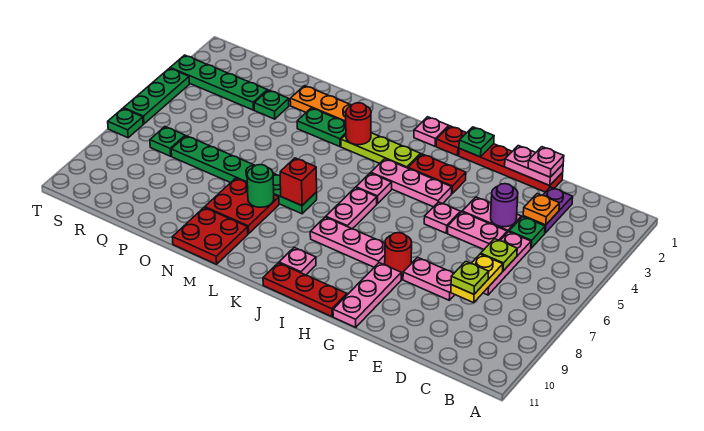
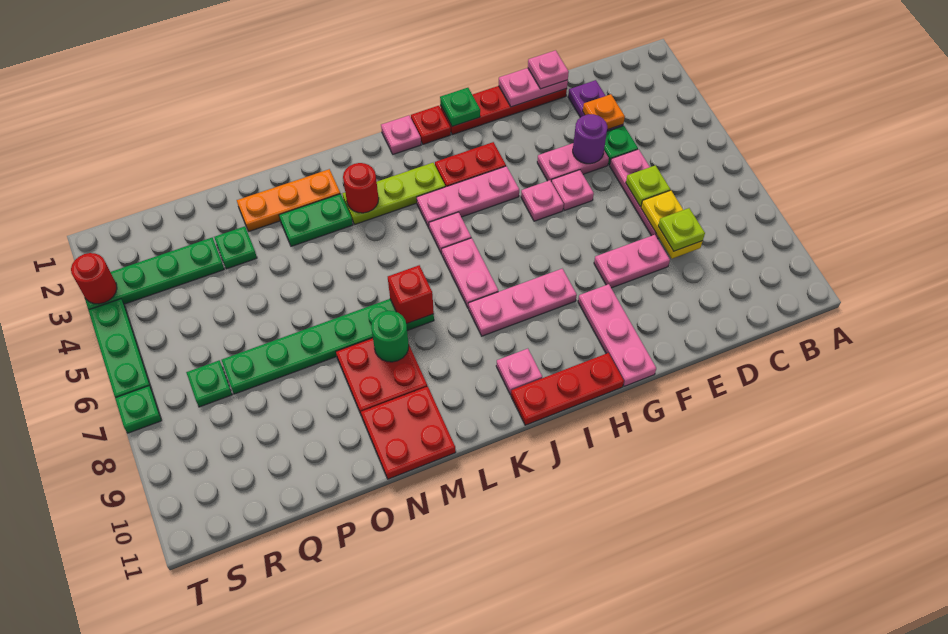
pink plate E5:F5 level 1 -> pink plate F5 level 1
red round brick G8 level 1 -> red round brick T3 level 2

